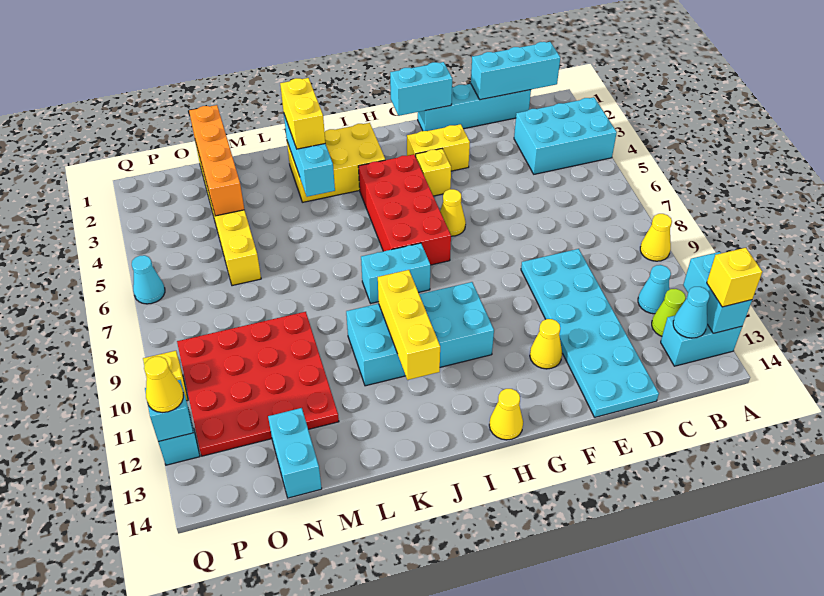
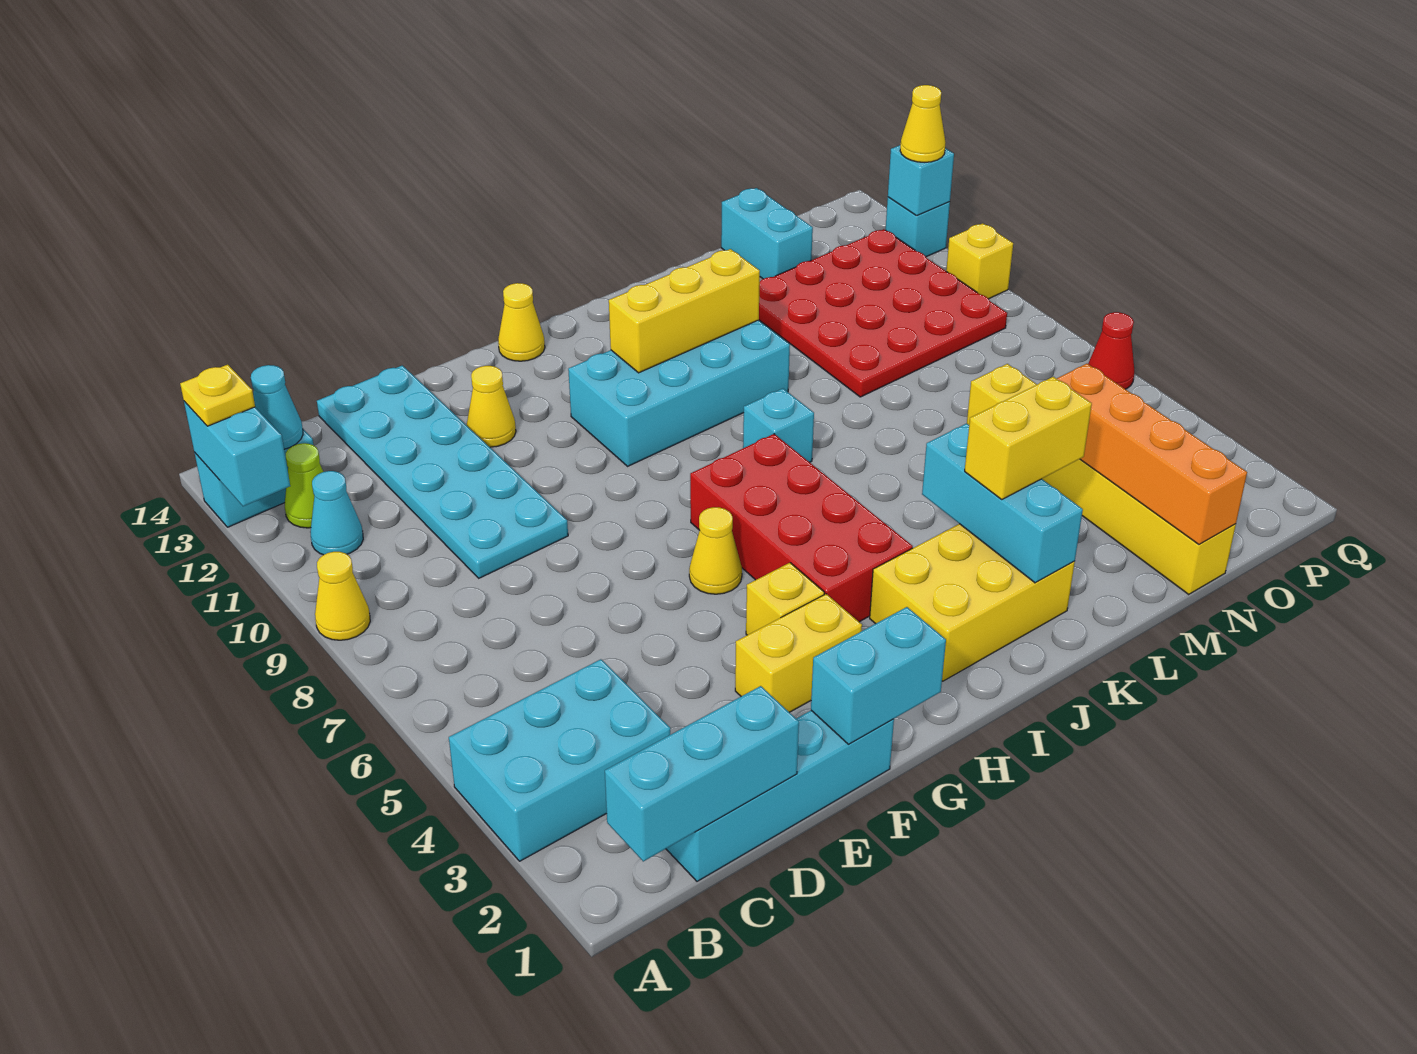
yellow brick A13 level 3 -> yellow plate A13 level 3
cyan brick I8:J8 level 1 -> cyan brick J8 level 1
yellow brick J10:J12 level 2 -> yellow brick I11:K11 level 2
yellow brick K2:K3 level 3 -> yellow brick K3:L3 level 3
cyan cone Q6 level 1 -> red cone Q6 level 1

